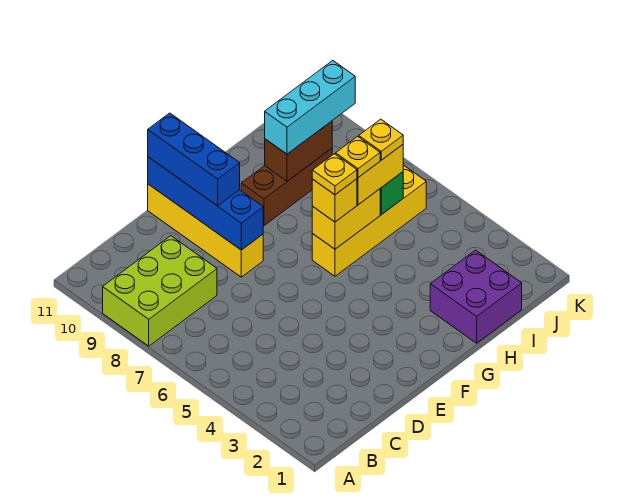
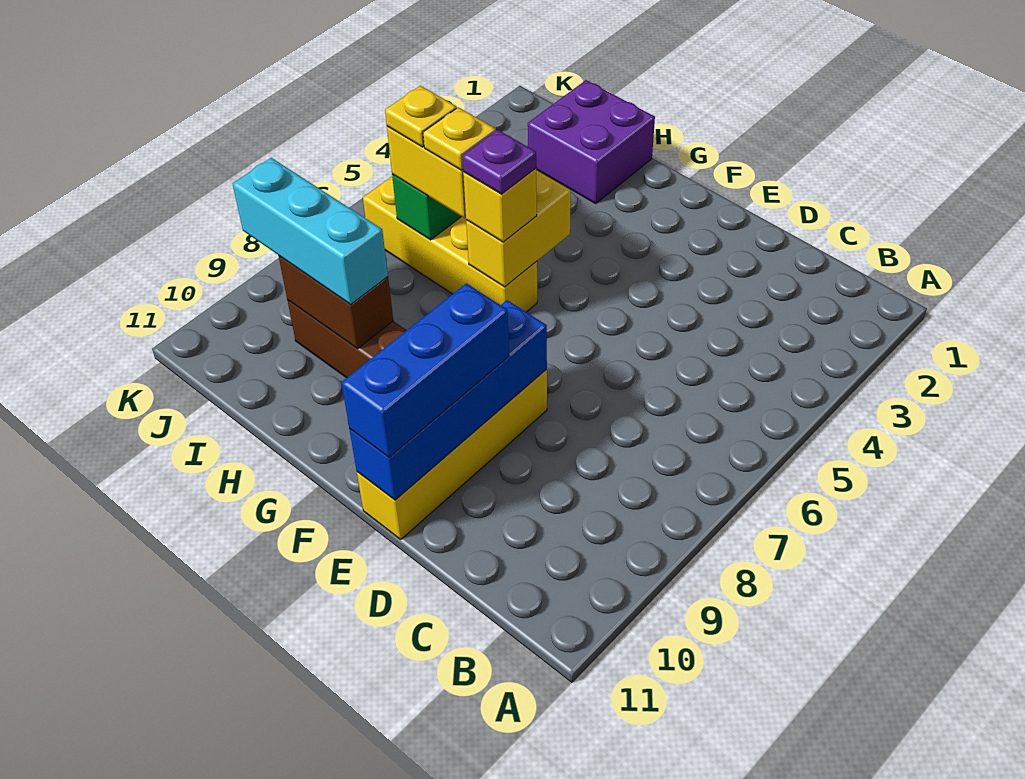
lime brick A8:C9 level 1 -> none
yellow brick G6:H6 level 2 -> yellow brick G5:G6 level 2
yellow plate G6 level 4 -> purple plate G6 level 4

